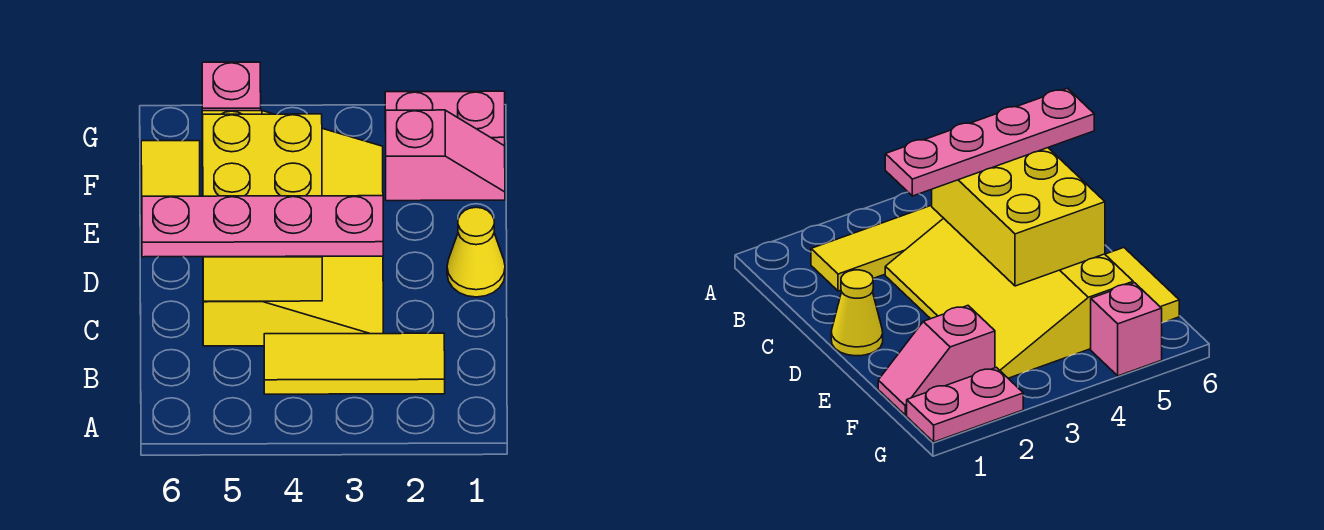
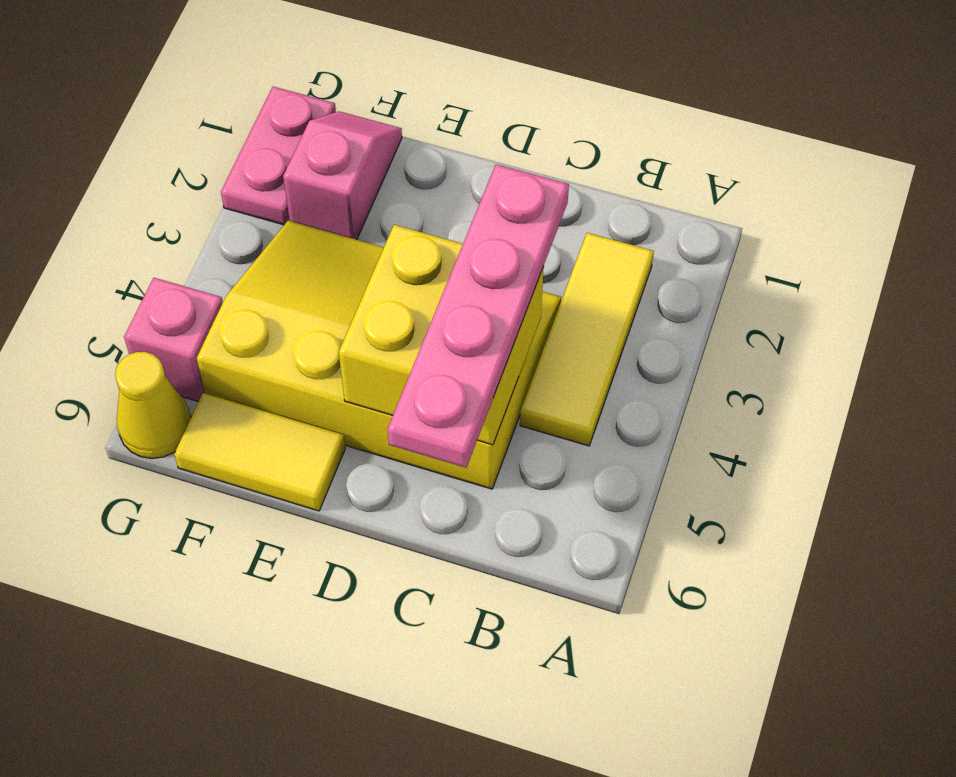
yellow brick C4:E5 level 2 -> yellow brick C4:D5 level 2
yellow cone D1 level 1 -> yellow cone G6 level 1

